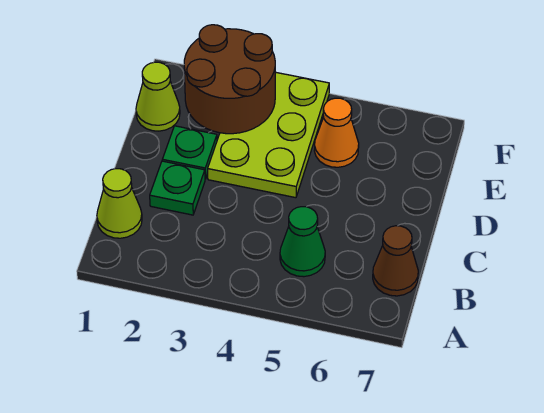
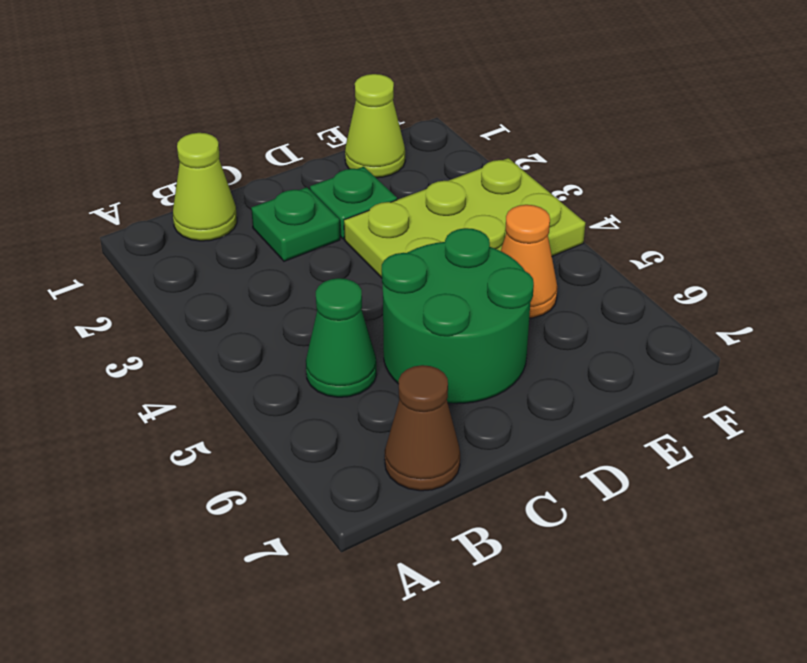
none -> green round brick C5:D6 level 1
brown round brick E2:F3 level 2 -> none

